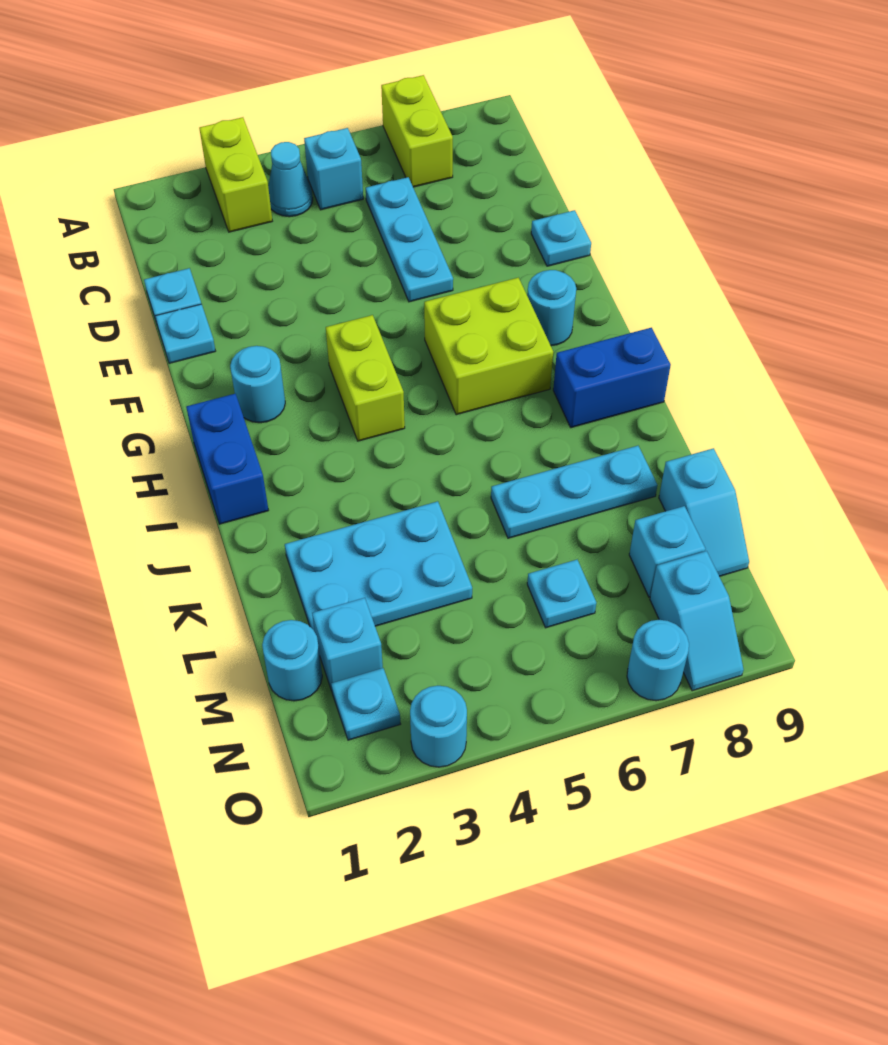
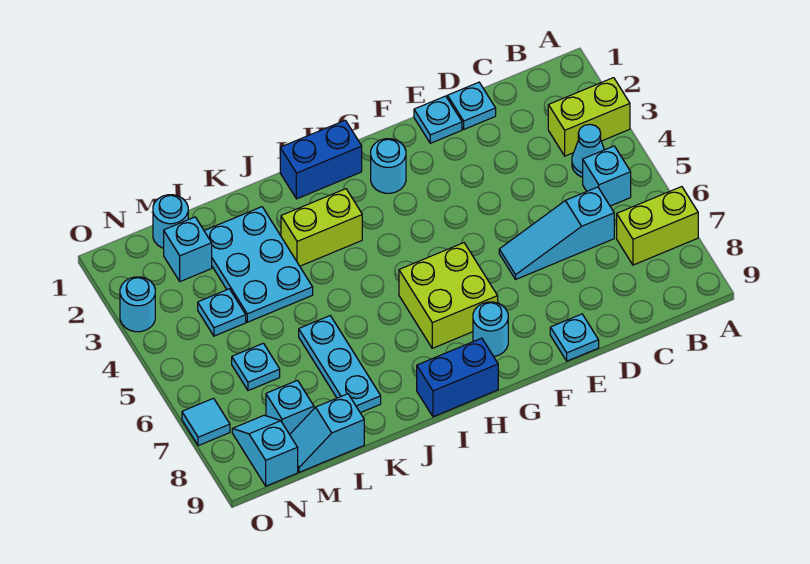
cyan plate C6:E6 level 1 -> cyan slope C6:E6 level 1 top C
lime brick G4:H4 level 1 -> lime brick I3:J3 level 1
blue brick I8:I9 level 1 -> blue brick H9:I9 level 1
cyan plate N2 level 1 -> cyan plate M4 level 1
cyan slope N8:O8 level 1 top N -> cyan slope N8:N9 level 1 top 9
cyan round brick O7 level 1 -> cyan tile O7 level 1

